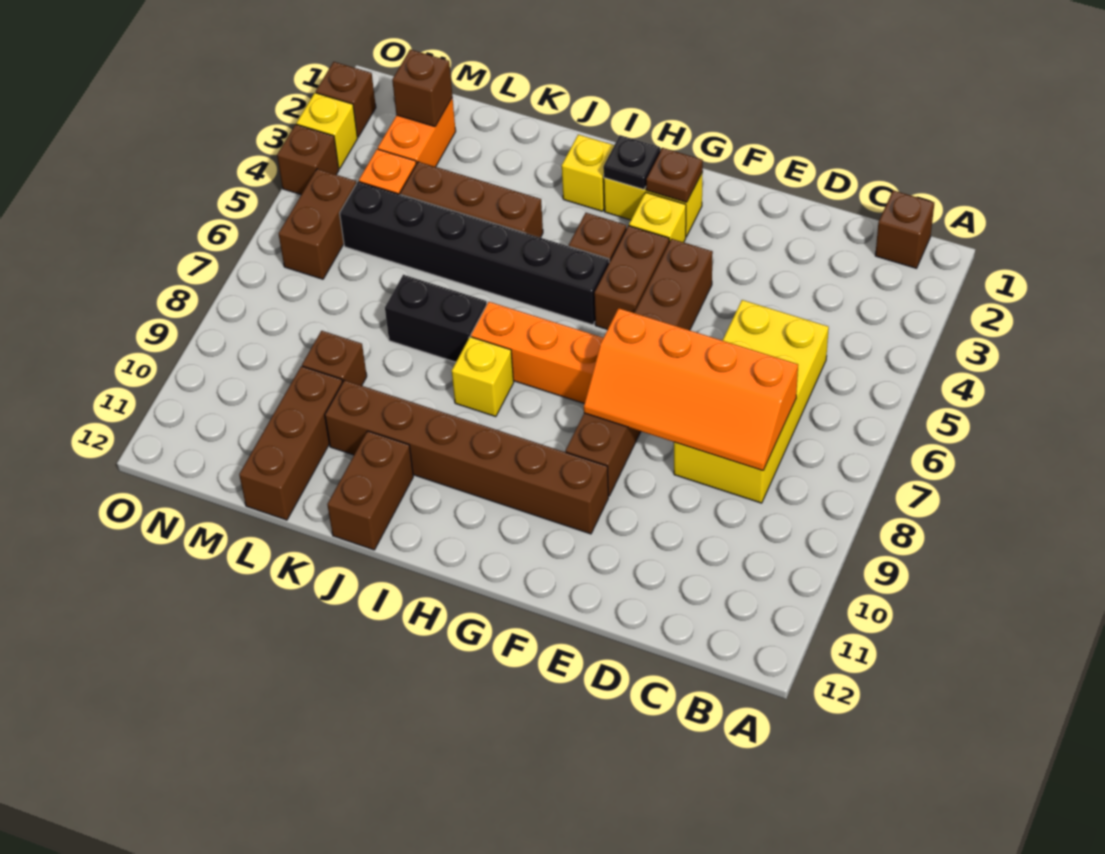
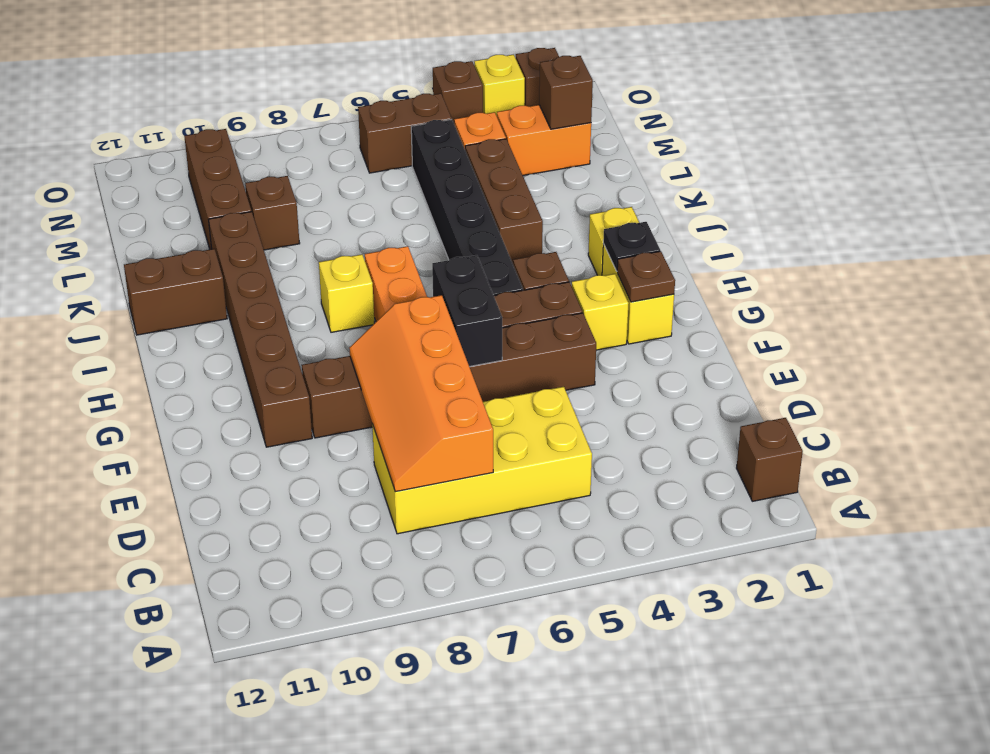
black brick J7:K7 level 1 -> black brick F6:G6 level 2
brown brick L10:L12 level 1 -> brown brick L10:N10 level 1

